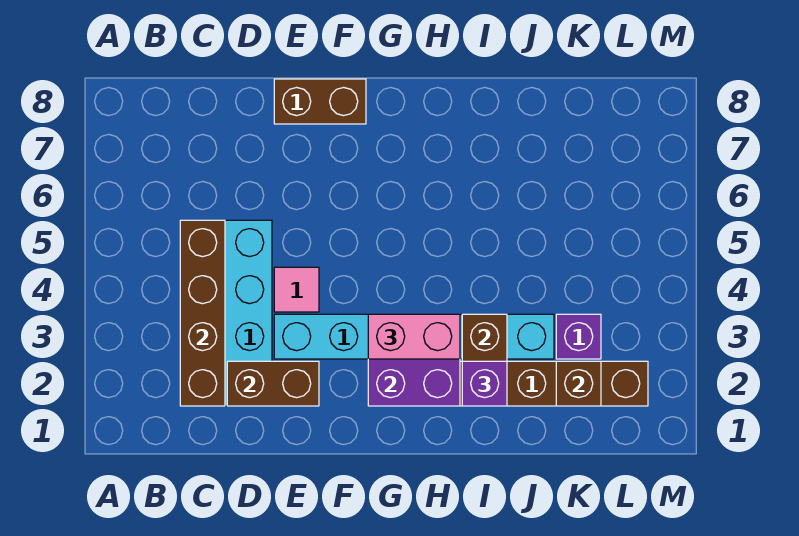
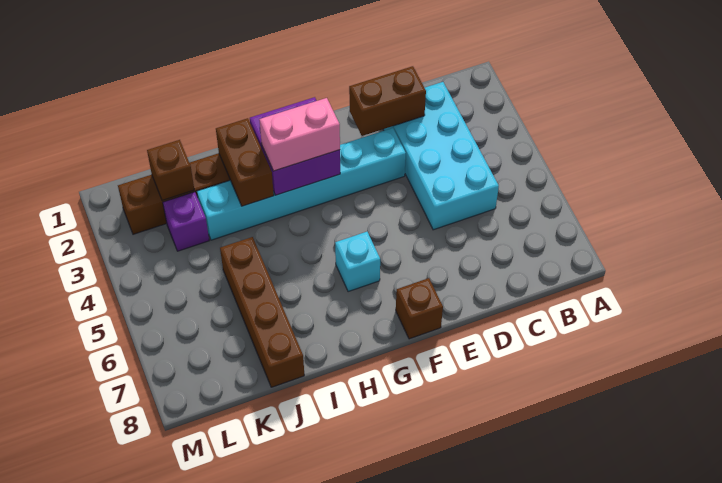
brown brick C2:C5 level 2 -> brown brick J5:J8 level 1
pink tile E4 level 1 -> none
brown brick E8:F8 level 1 -> brown brick F8 level 1
none -> cyan brick G6 level 1
purple brick I2 level 3 -> none

